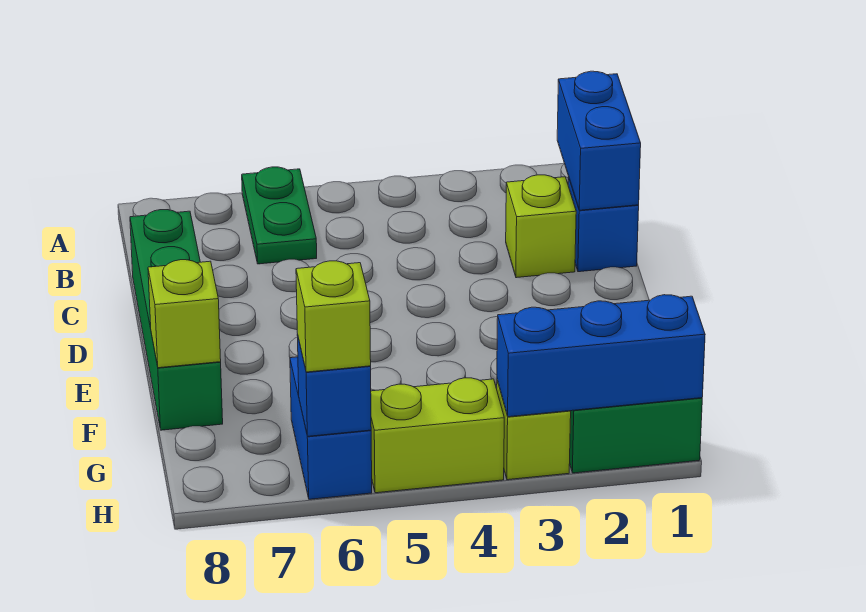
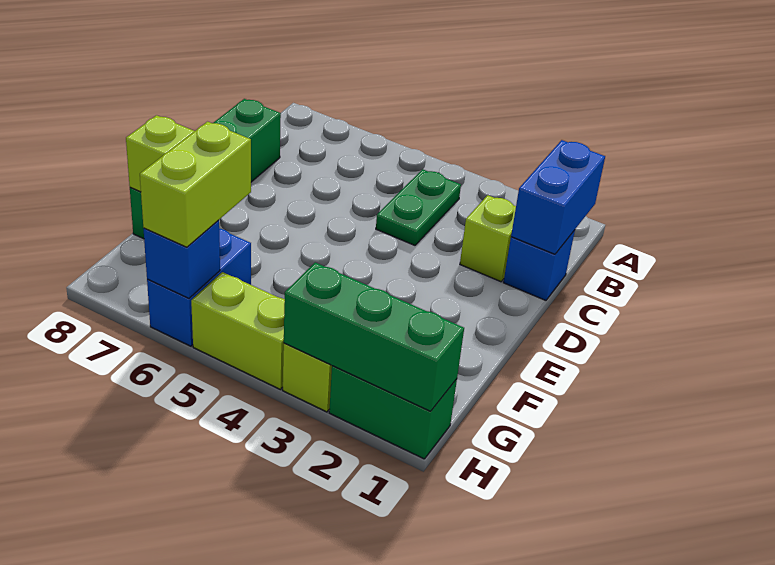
green plate A6:B6 level 1 -> green plate B4:C4 level 1
blue brick H1:H3 level 2 -> green brick H1:H3 level 2
lime brick H6 level 3 -> lime brick G6:H6 level 3

